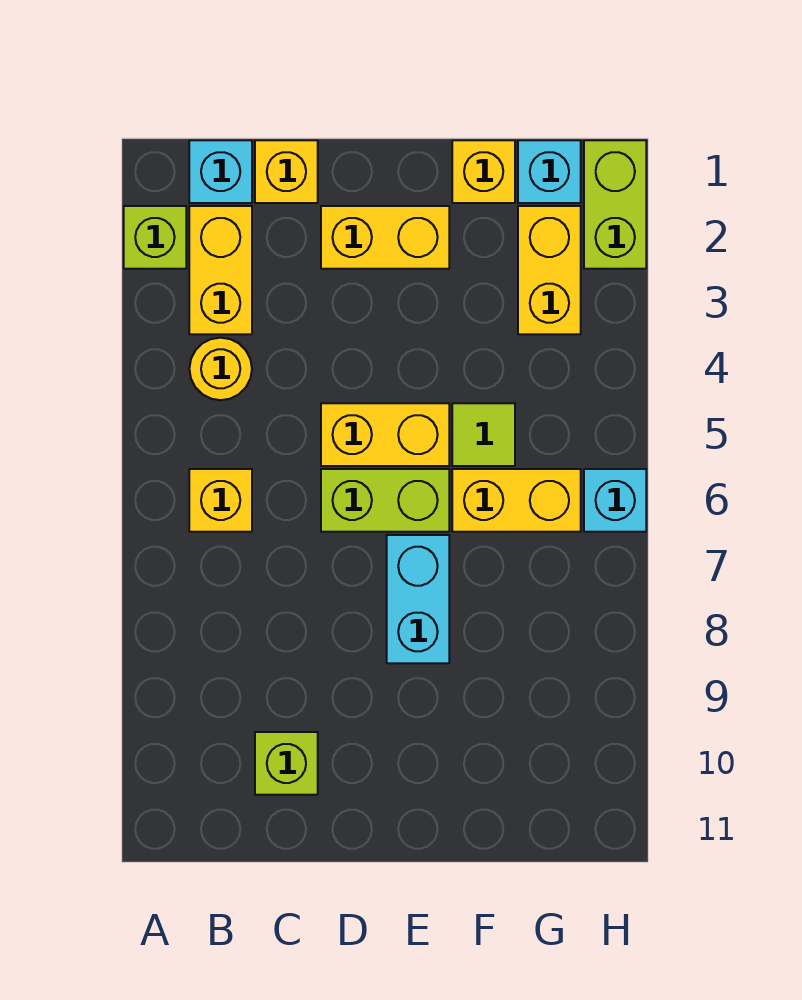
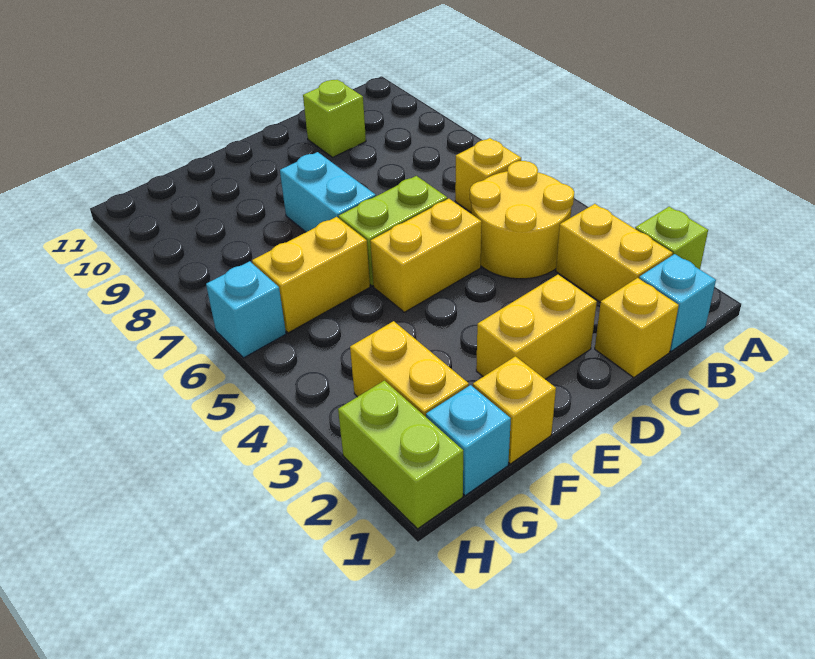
yellow round brick B4 level 1 -> yellow round brick B4:C5 level 1
lime tile F5 level 1 -> none

